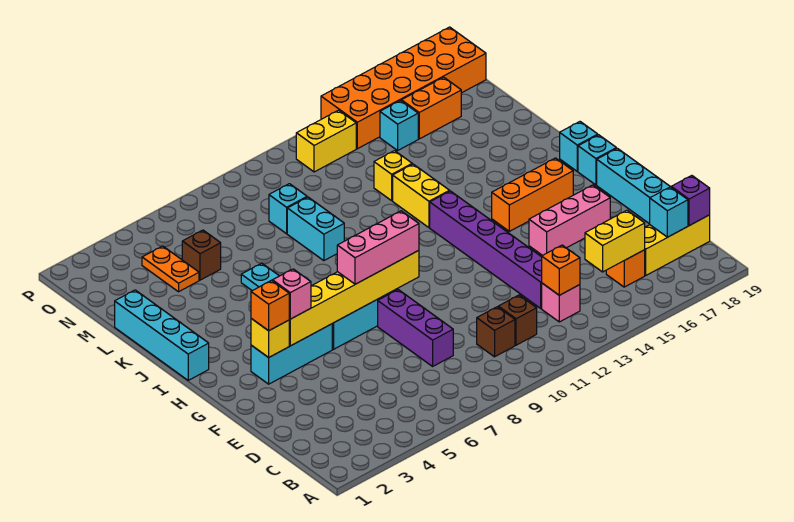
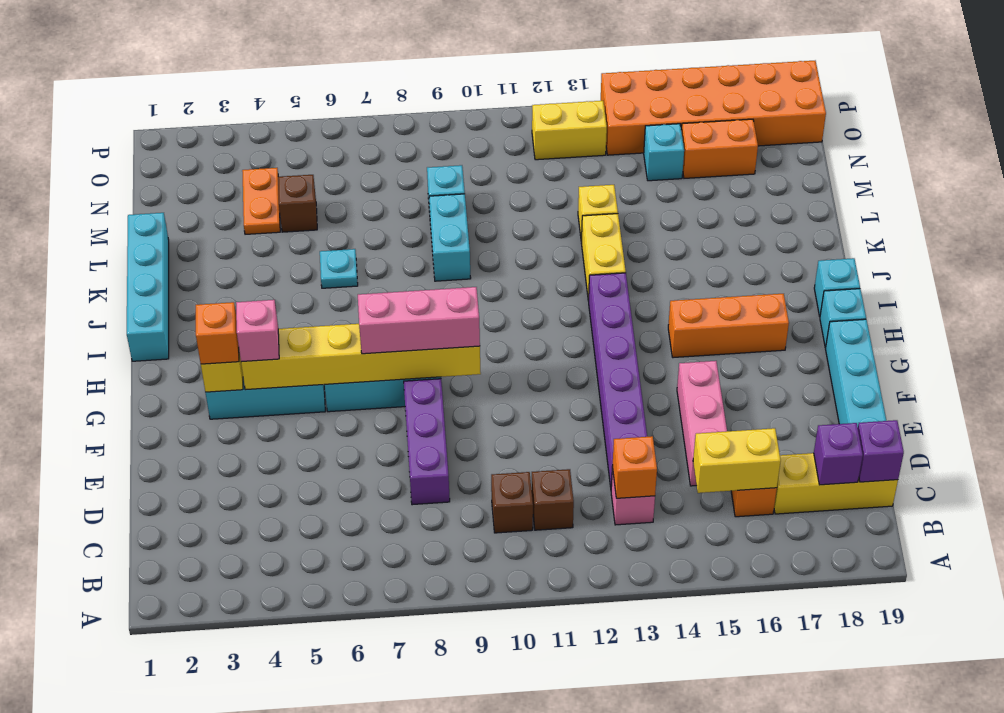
cyan brick C18 level 2 -> purple brick C18 level 2
pink brick F15:F17 level 1 -> pink brick D15:F15 level 1

